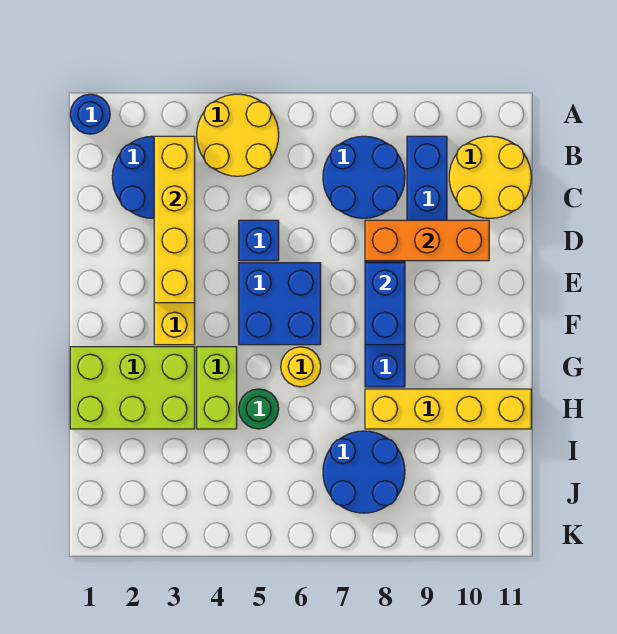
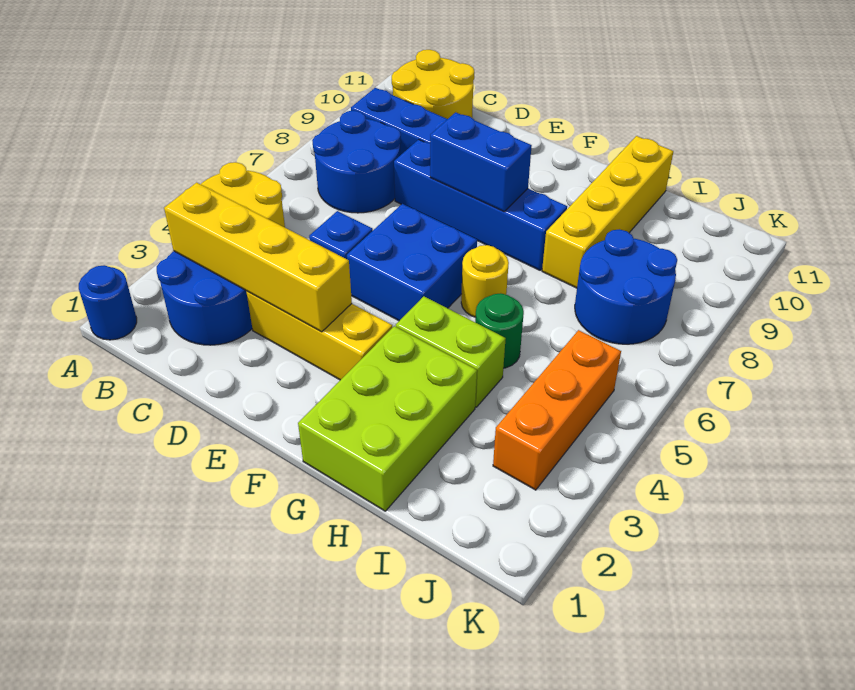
orange brick D8:D10 level 2 -> orange brick J3:J5 level 1

